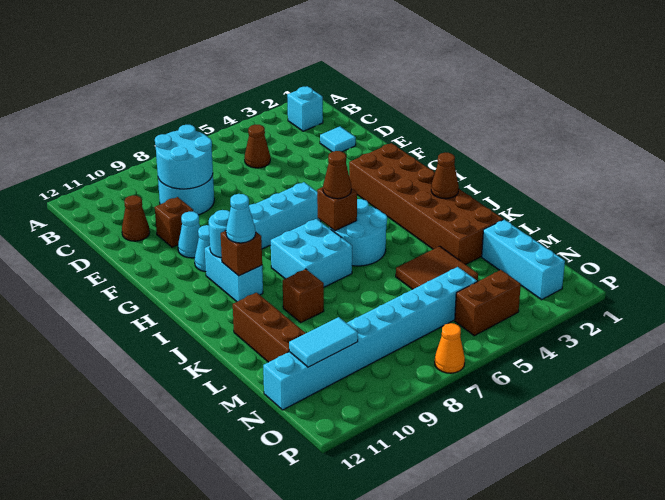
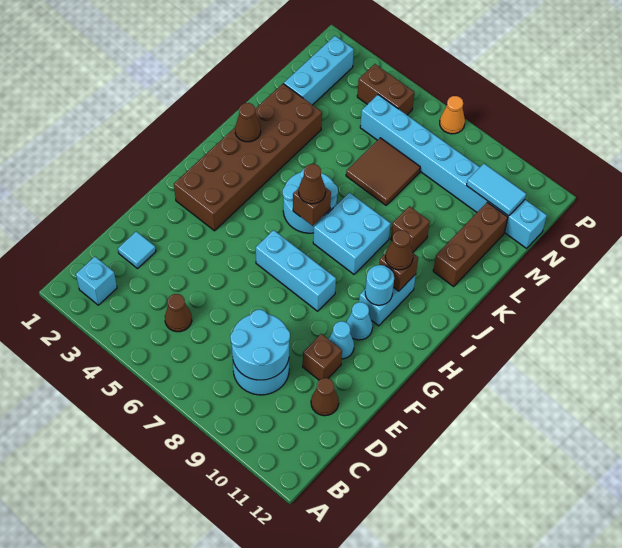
cyan cone I10 level 3 -> brown cone I10 level 3
brown tile L4:M5 level 1 -> brown tile L6:M7 level 1

